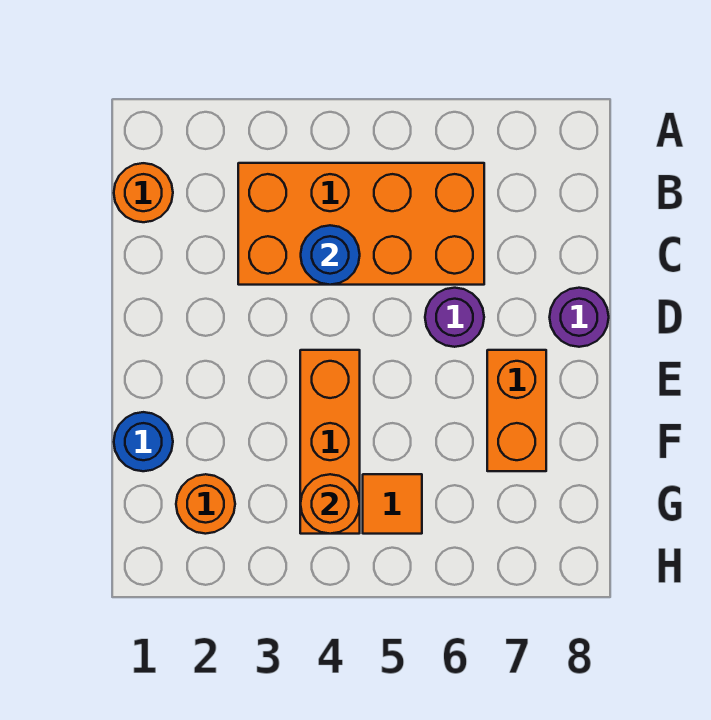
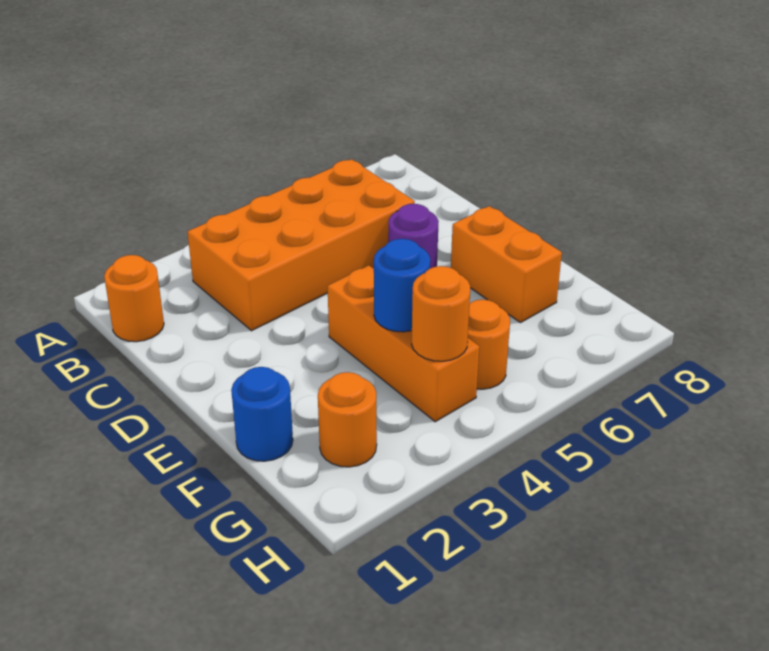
blue round brick C4 level 2 -> blue round brick F4 level 2
purple round brick D8 level 1 -> none
orange tile G5 level 1 -> orange round brick G5 level 1

